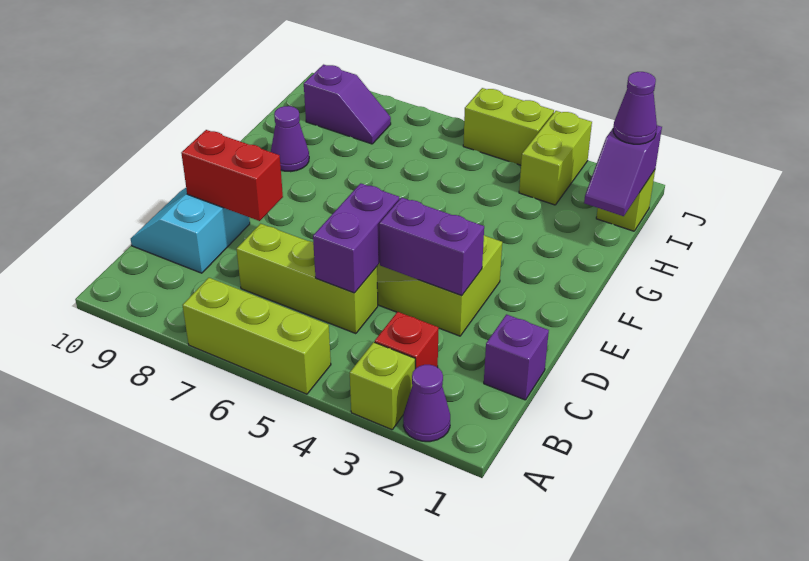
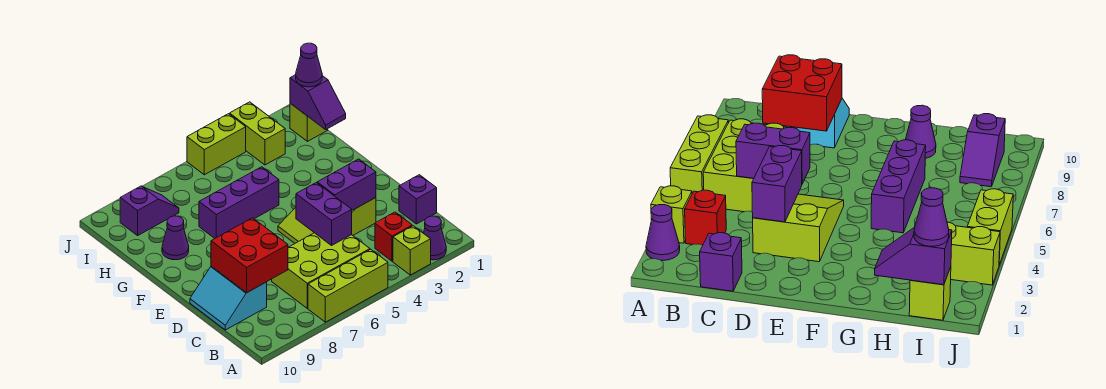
lime brick C5:C7 level 1 -> lime brick B5:C7 level 1
red brick D8:D9 level 2 -> red brick C8:D9 level 2
none -> purple brick G5:G7 level 1

